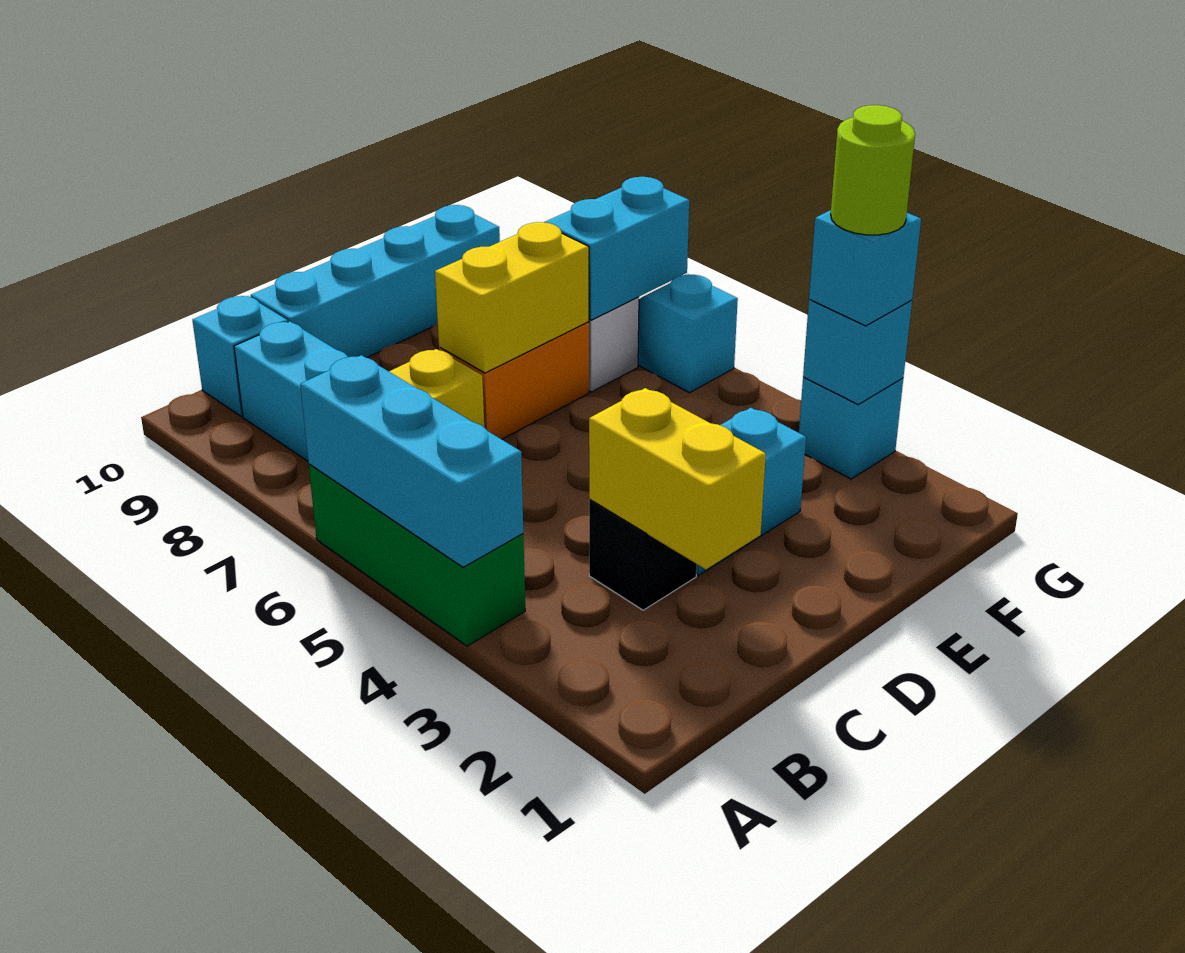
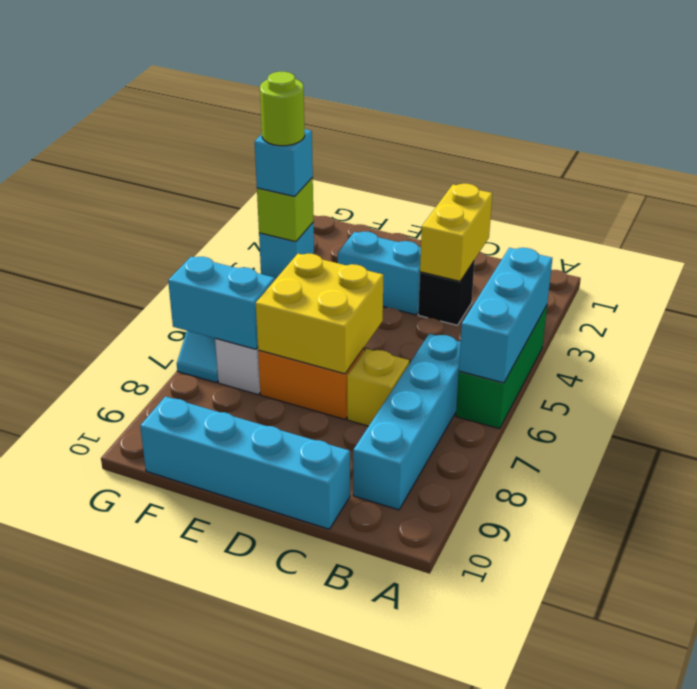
cyan brick B10 level 1 -> none
yellow brick D7:E7 level 2 -> yellow brick D6:E7 level 2
cyan brick G3 level 2 -> lime brick G3 level 2

